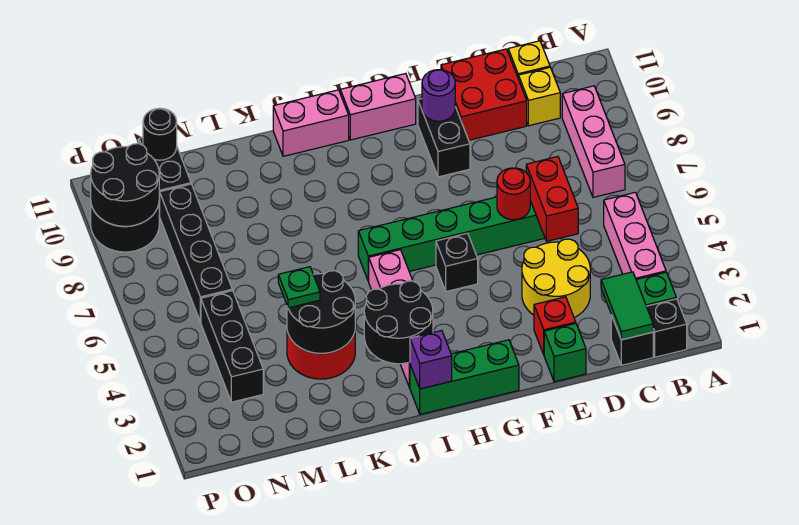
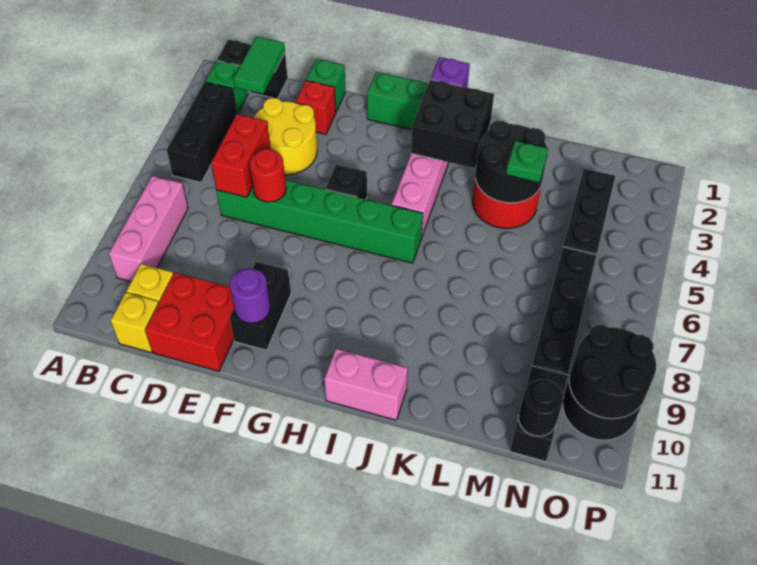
pink brick B3:B5 level 1 -> black brick B3:B5 level 1
pink brick G11:H11 level 1 -> none
black round brick I2:J3 level 2 -> black brick I2:J3 level 2

